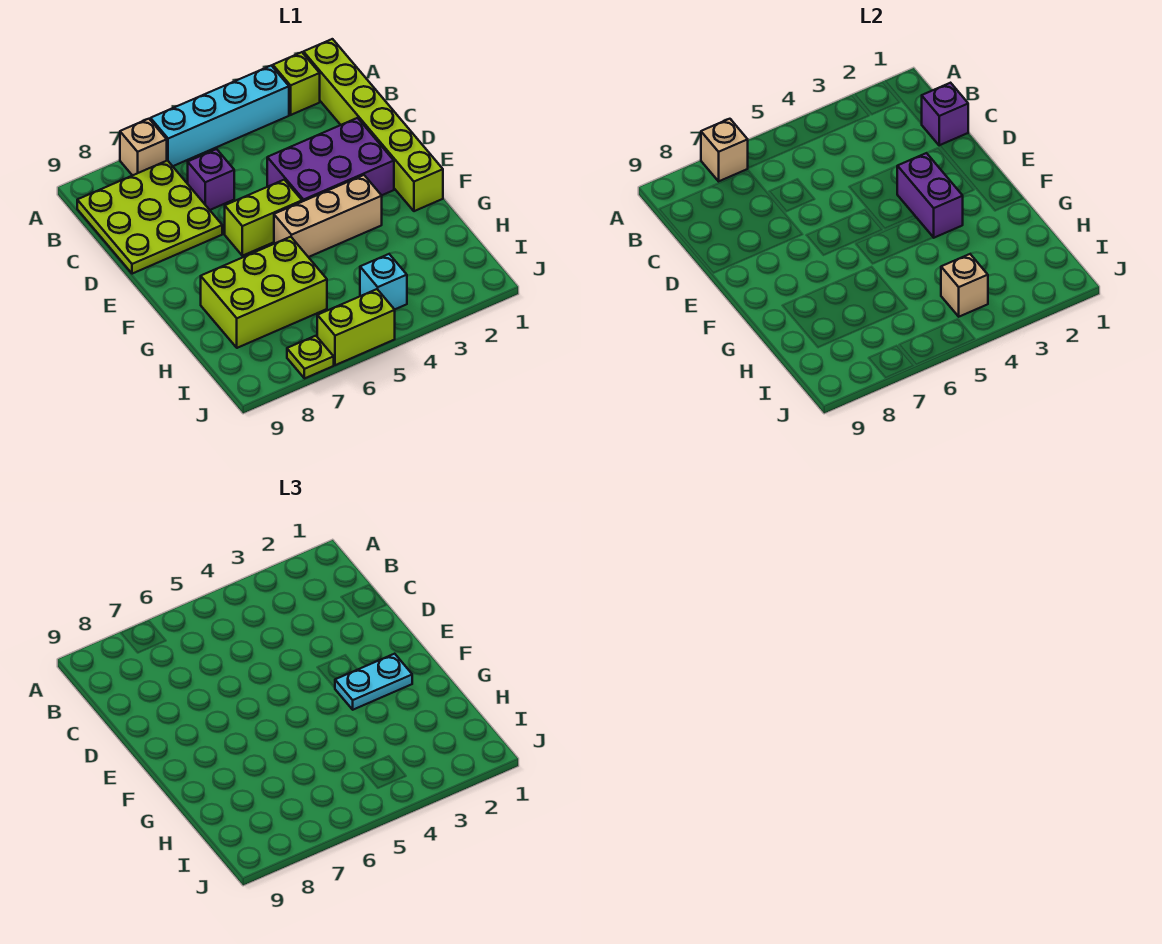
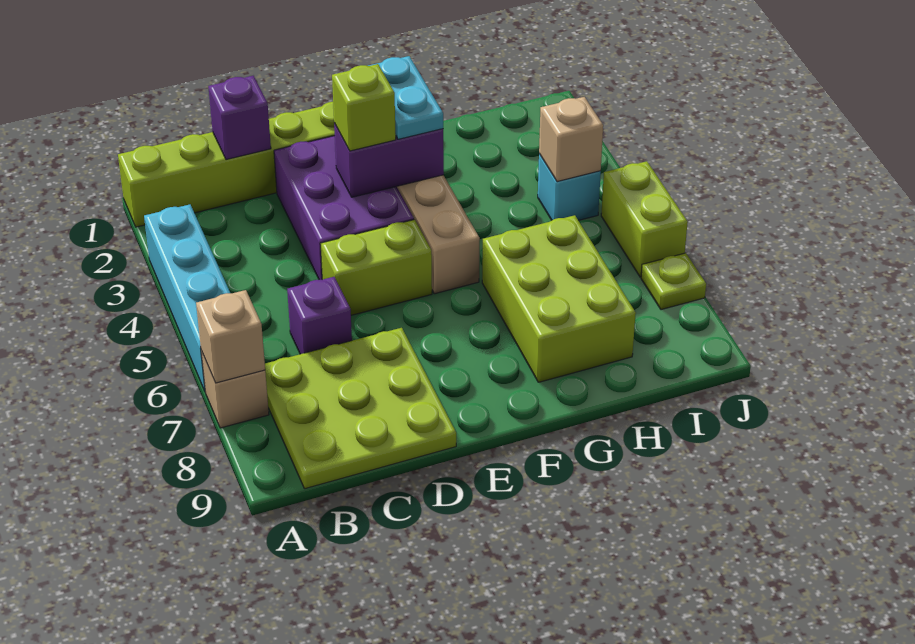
lime brick A2 level 1 -> lime brick E3 level 3
lime brick E5:E6 level 1 -> lime brick D5:E5 level 1

